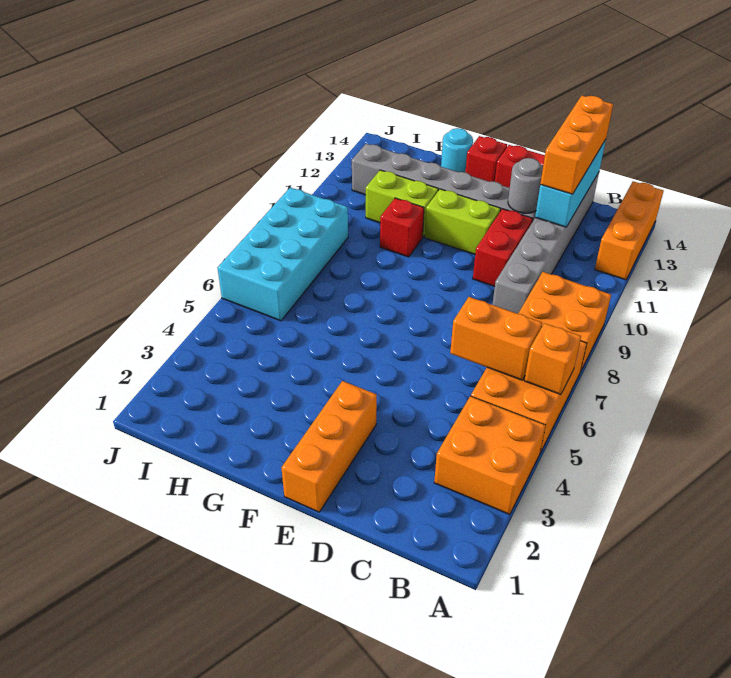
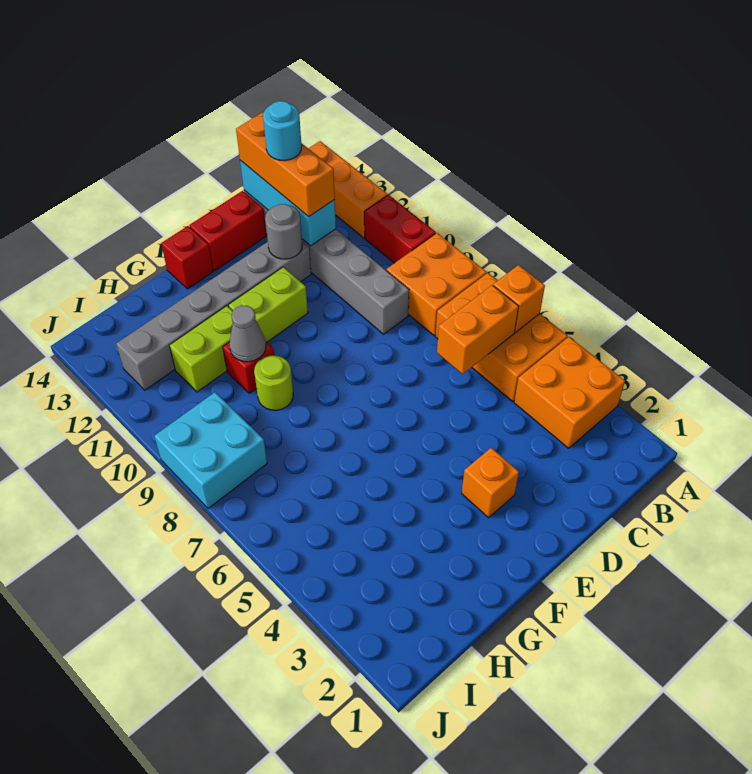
red brick D10:D11 level 1 -> red brick A10:A11 level 1
orange brick E1:E3 level 1 -> orange brick E3 level 1
none -> lime round brick G9 level 1
none -> grey cone G10 level 2
cyan round brick G14 level 1 -> cyan round brick C13 level 4
cyan brick I6:J9 level 1 -> cyan brick I8:J9 level 1

